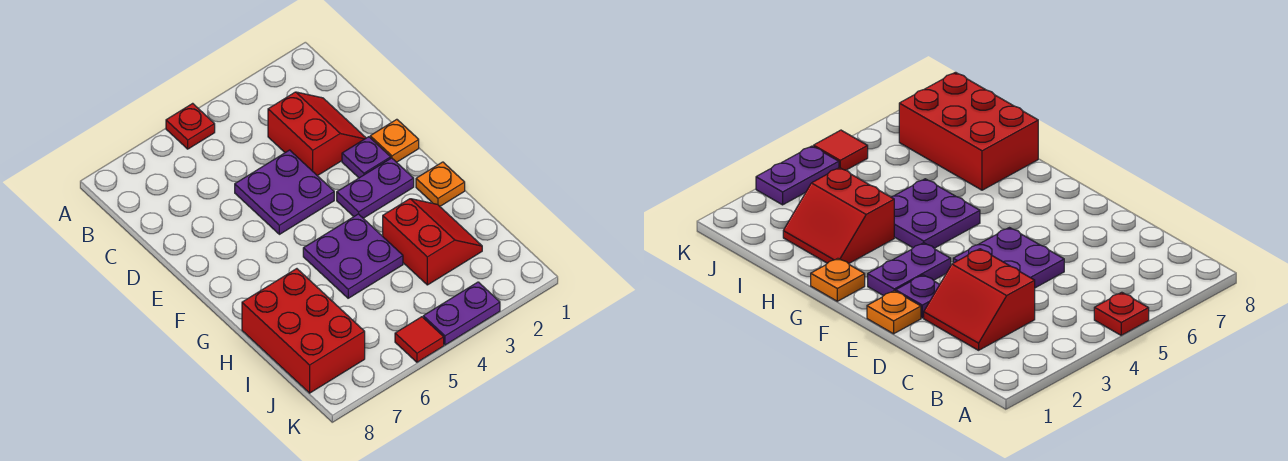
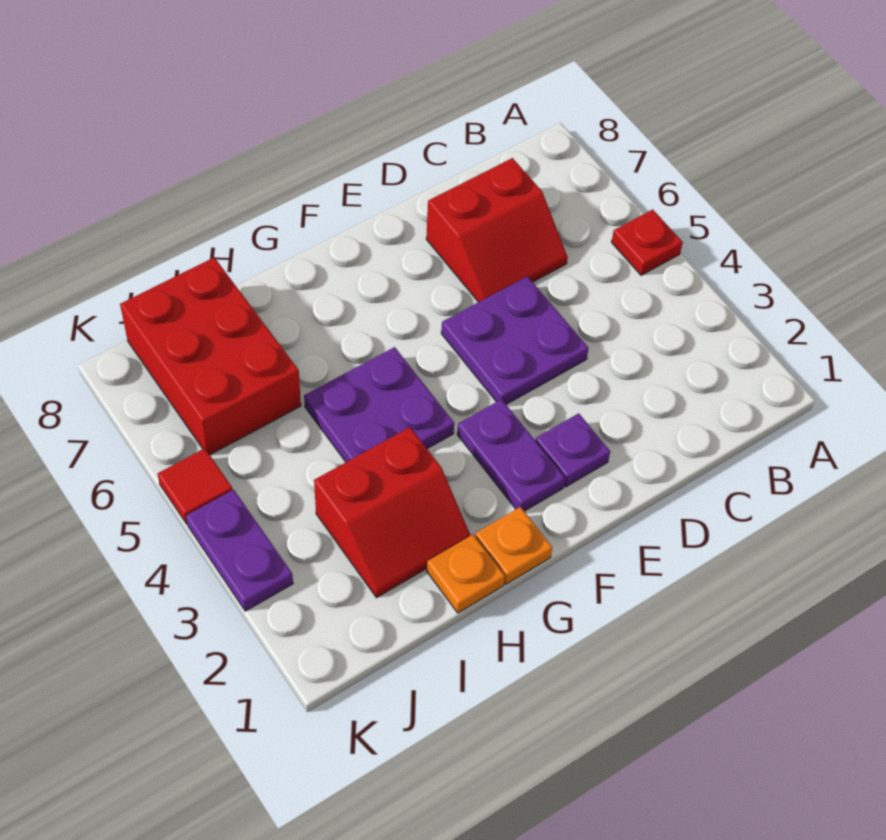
red slope C2:D3 level 1 top 3 -> red slope C6:D7 level 1 top 7
orange plate E1 level 1 -> orange plate H1 level 1
red brick H7:J8 level 1 -> red brick I6:J8 level 1

